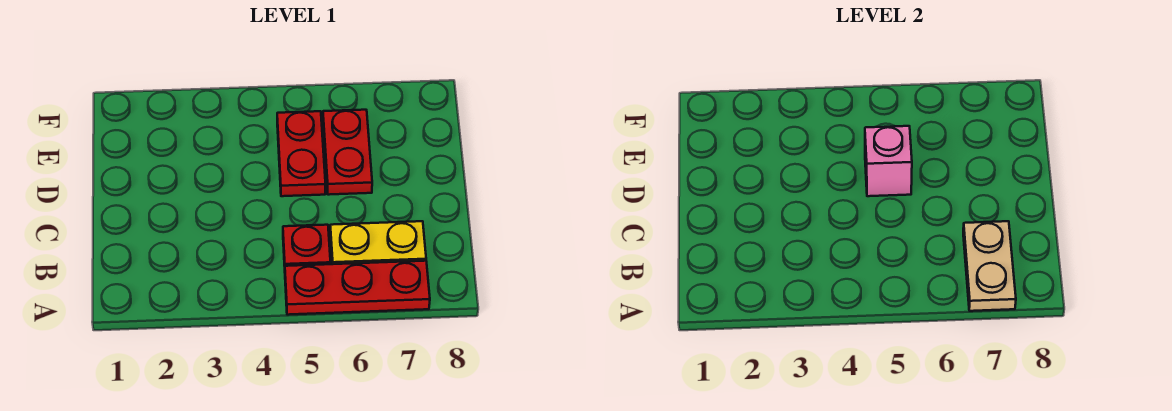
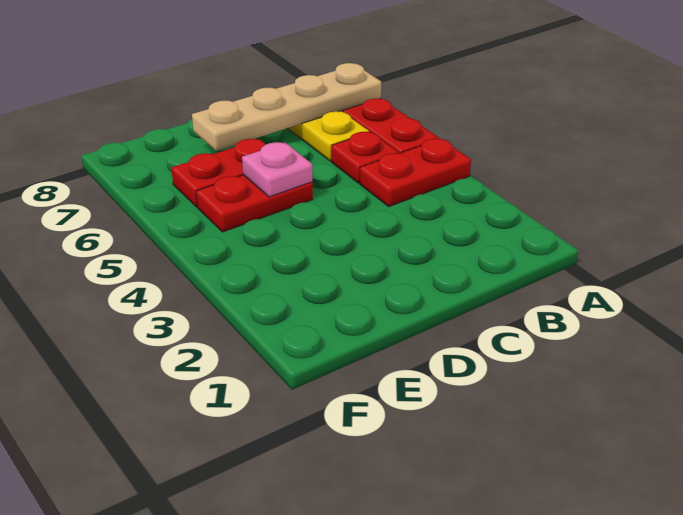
none -> red plate A4:B4 level 1
tan plate A7:B7 level 2 -> tan plate A7:D7 level 2
pink brick D5 level 2 -> pink plate D5 level 2

